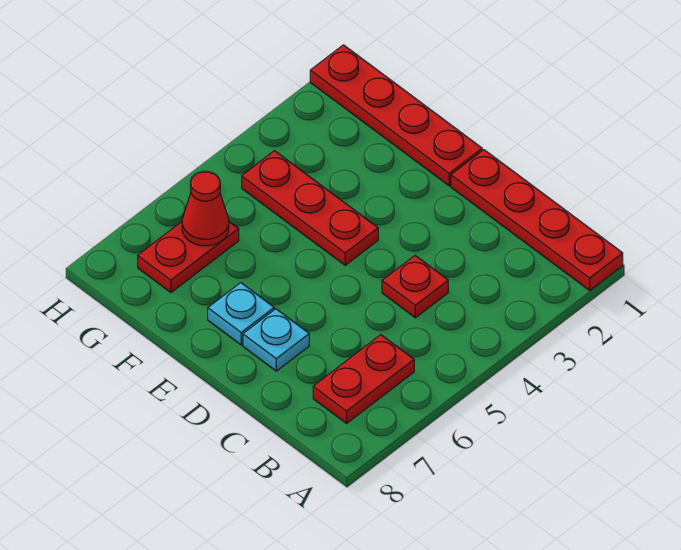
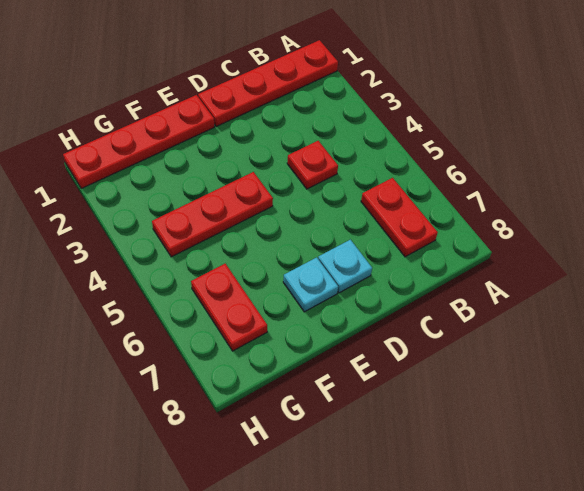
red cone G6 level 2 -> none

